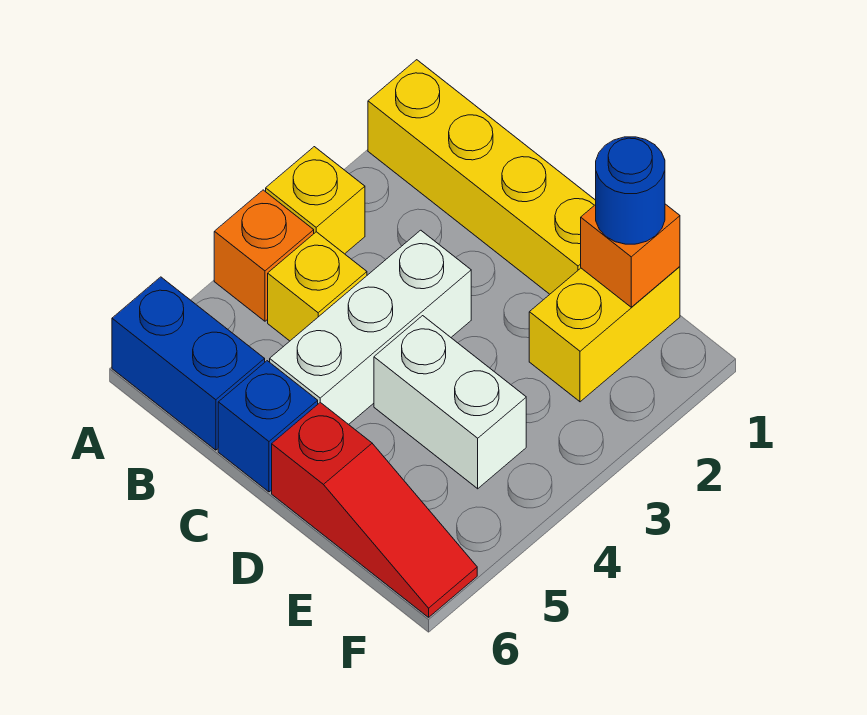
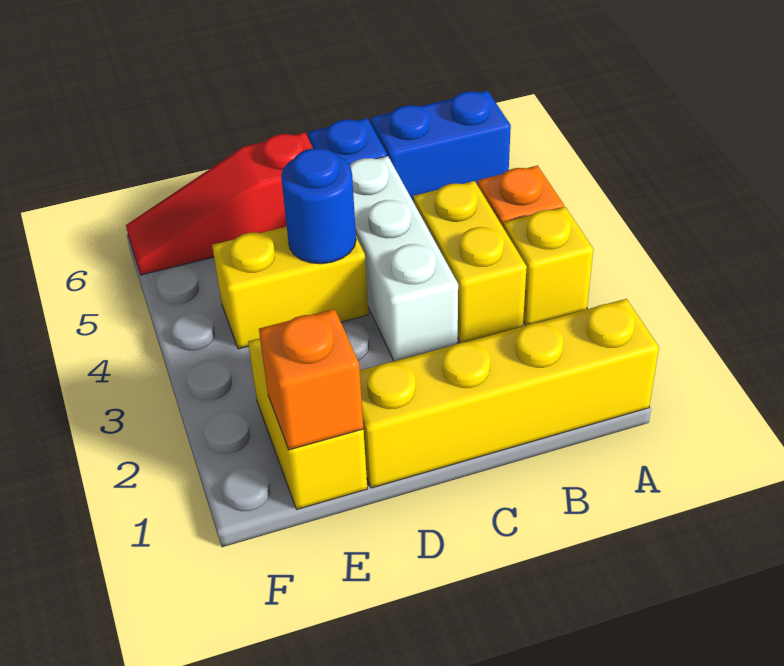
yellow brick B4 level 1 -> yellow brick B3:B4 level 1
white brick D4:E4 level 1 -> yellow brick D4:E4 level 1
blue round brick E1 level 3 -> blue round brick D4 level 2

